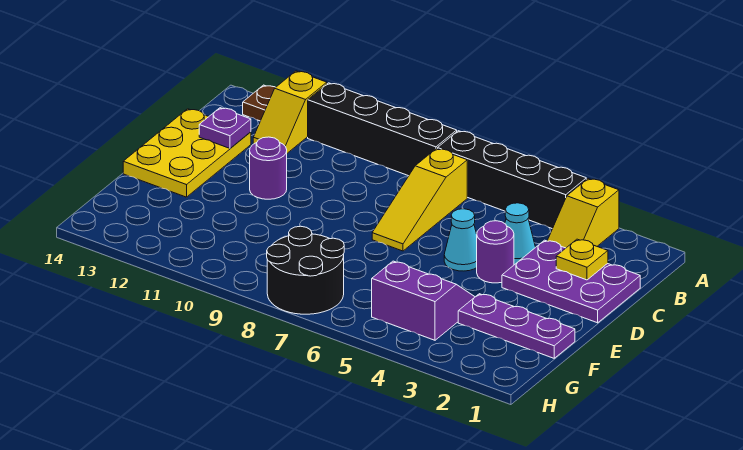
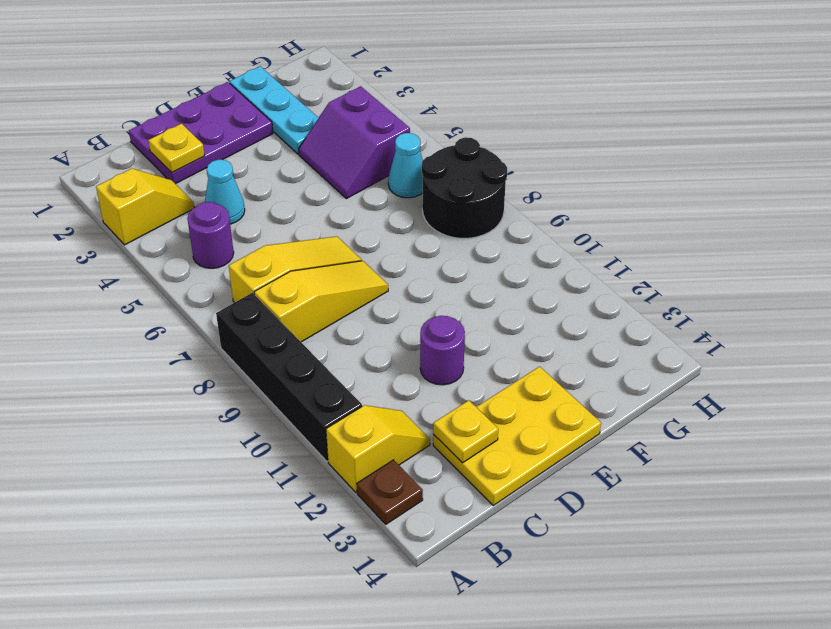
black brick A4:A7 level 1 -> none
none -> yellow slope B8:D8 level 1 top B
purple plate C1:D3 level 1 -> purple plate C1:E2 level 1
purple plate C13 level 2 -> yellow plate C13 level 2
purple round brick D4 level 1 -> purple round brick B5 level 1
cyan cone D5 level 1 -> cyan cone G6 level 1
purple plate F1:F3 level 1 -> cyan plate F1:F3 level 1

